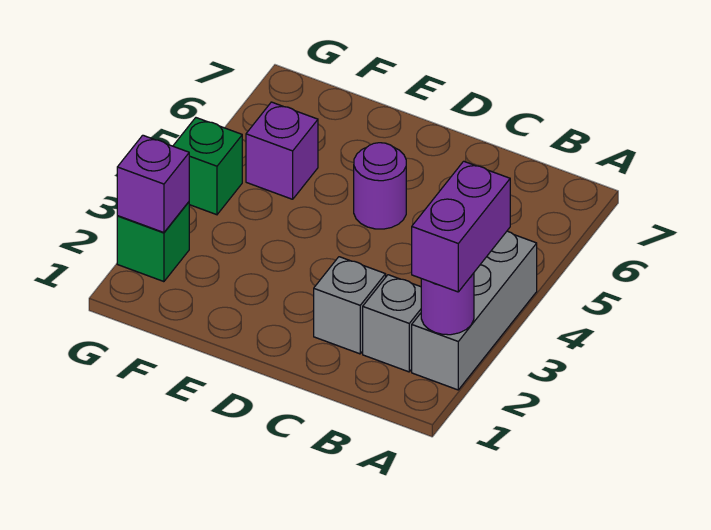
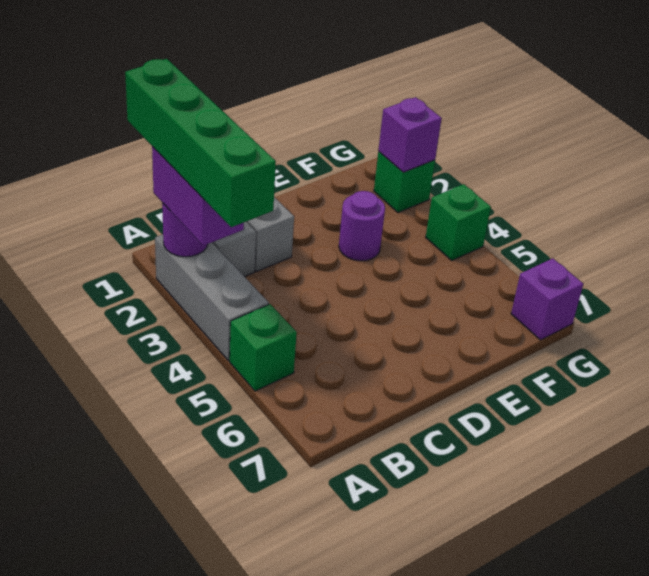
none -> green brick A1:A4 level 4
none -> green brick A5 level 1
purple round brick D5 level 1 -> purple round brick E3 level 1
purple brick F5 level 1 -> purple brick G7 level 1

